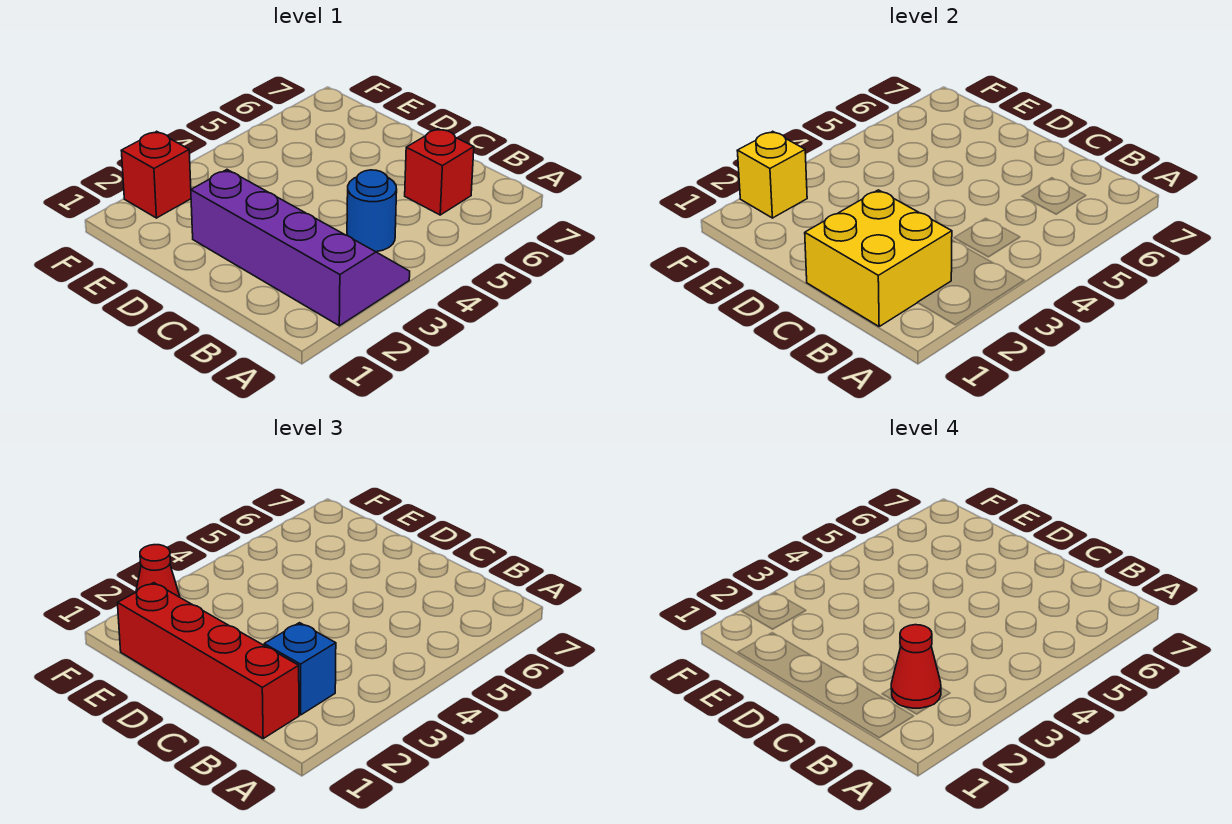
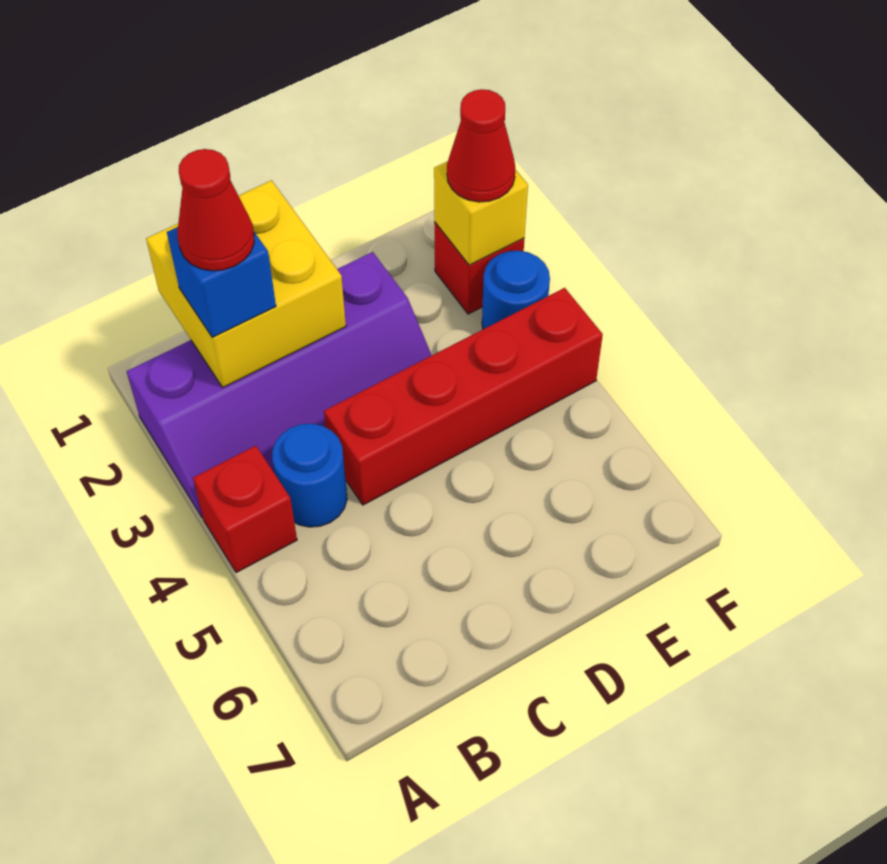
red brick B1:E1 level 3 -> red brick C4:F4 level 1
red brick B6 level 1 -> red brick A4 level 1
none -> blue round brick F3 level 1

